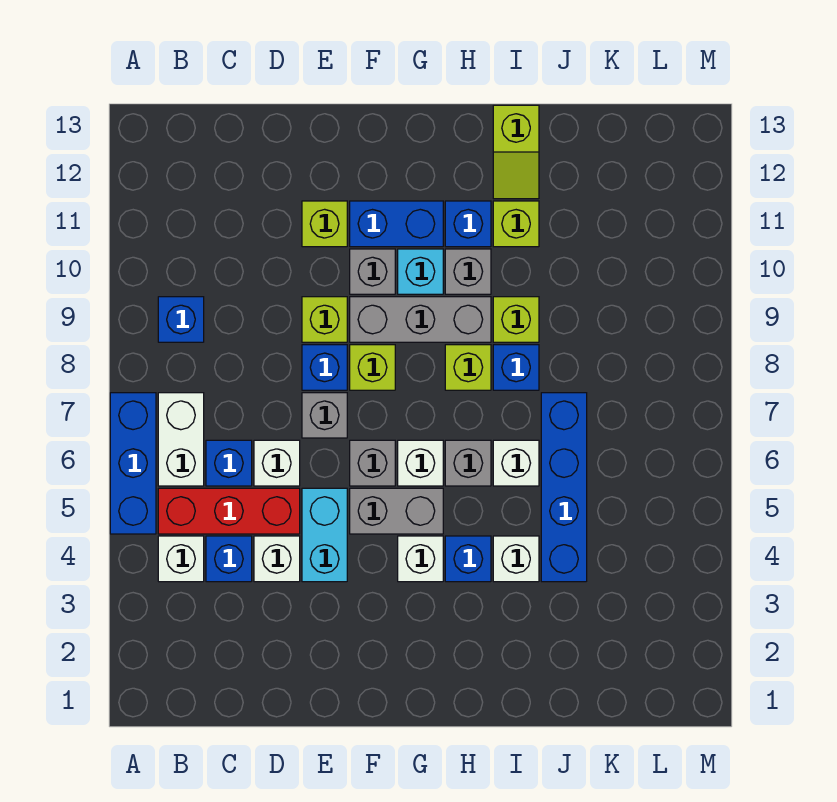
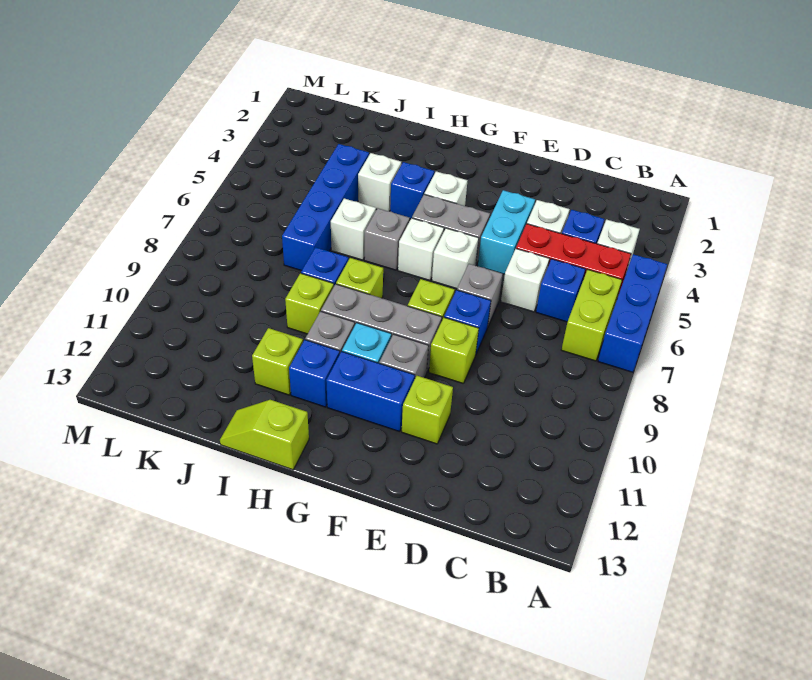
white brick B6:B7 level 1 -> lime brick B6:B7 level 1
blue brick B9 level 1 -> none
grey brick F6 level 1 -> white brick F6 level 1
lime slope I12:I13 level 1 top 13 -> lime slope H13:I13 level 1 top H

